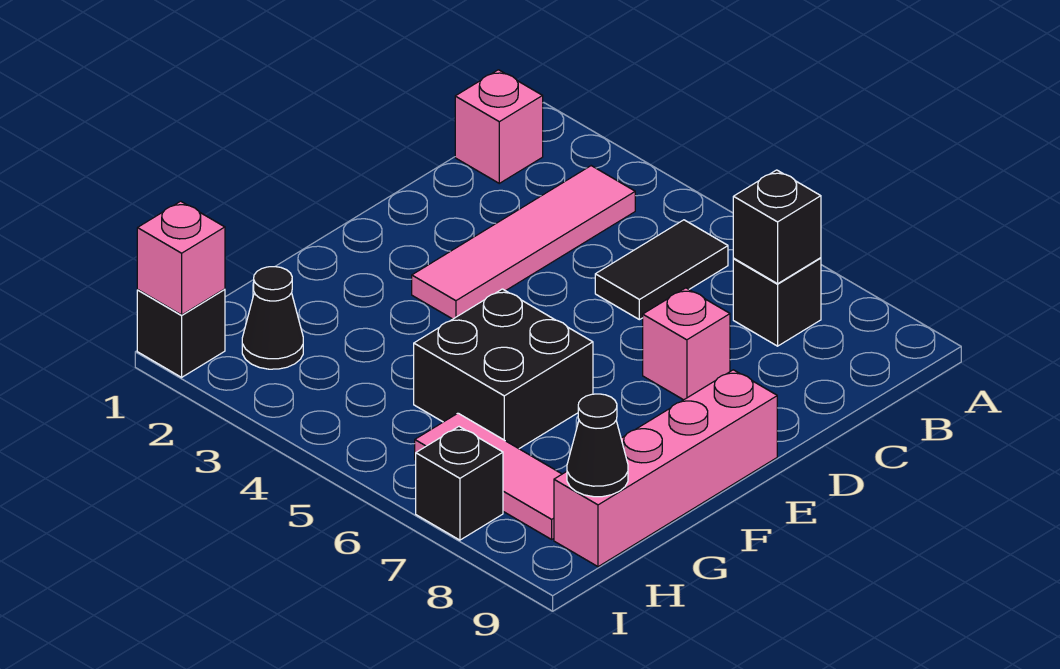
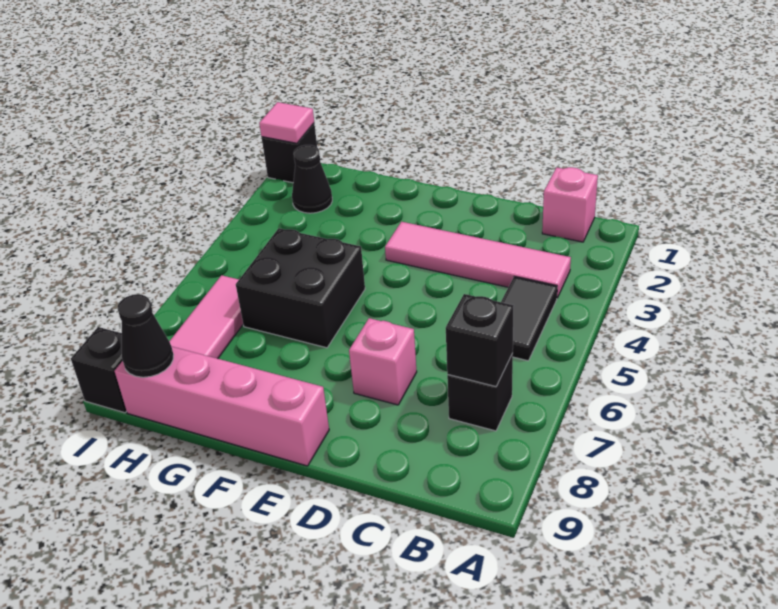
black tile B5:C5 level 1 -> black tile B4:B5 level 1
pink brick I1 level 2 -> pink tile I1 level 2
black brick I7 level 1 -> black brick I9 level 1

